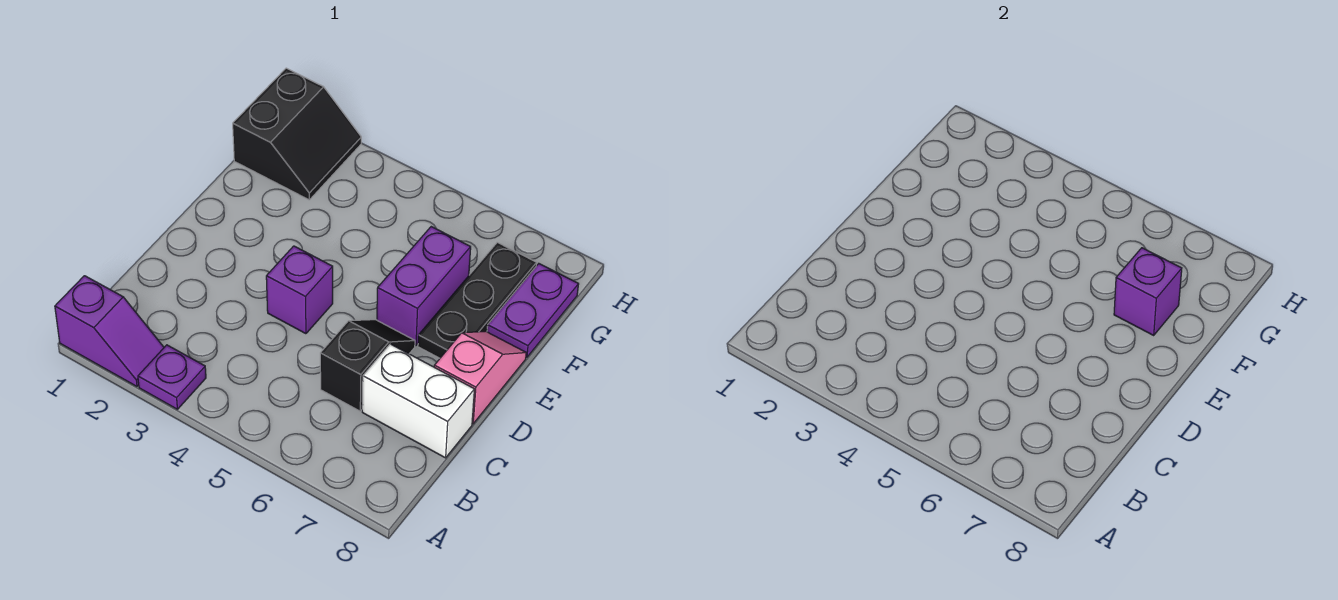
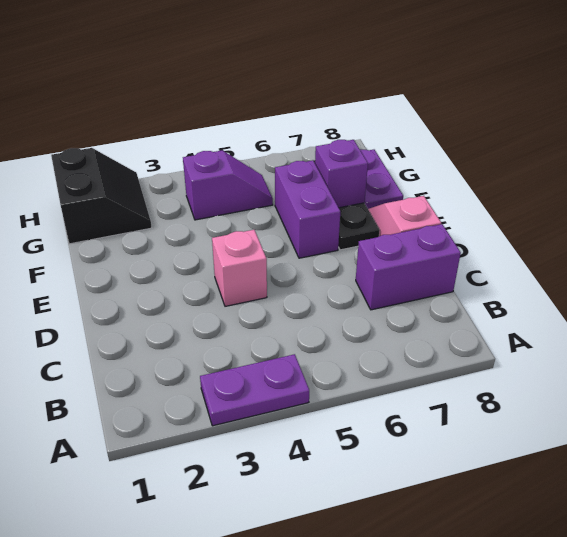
purple slope A1:A2 level 1 top 1 -> purple slope G4:G5 level 1 top 4
purple plate A3 level 1 -> purple plate A3:A4 level 1
black slope C6:D6 level 1 top C -> none
white brick C7:C8 level 1 -> purple brick C7:C8 level 1
purple brick D4 level 1 -> pink brick D4 level 1

